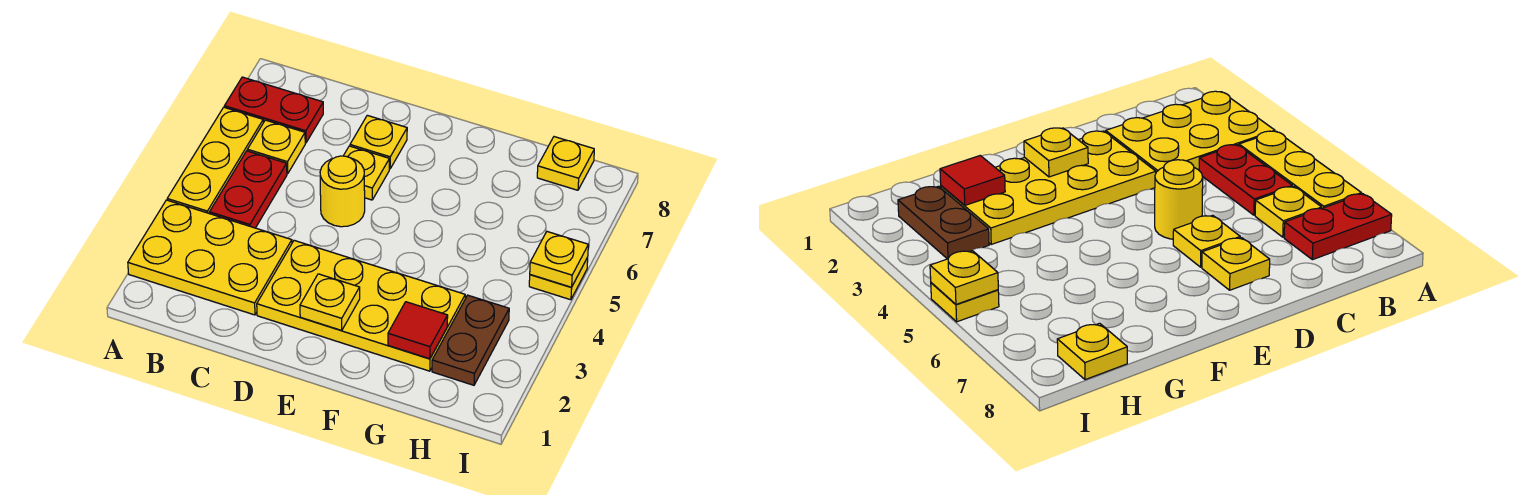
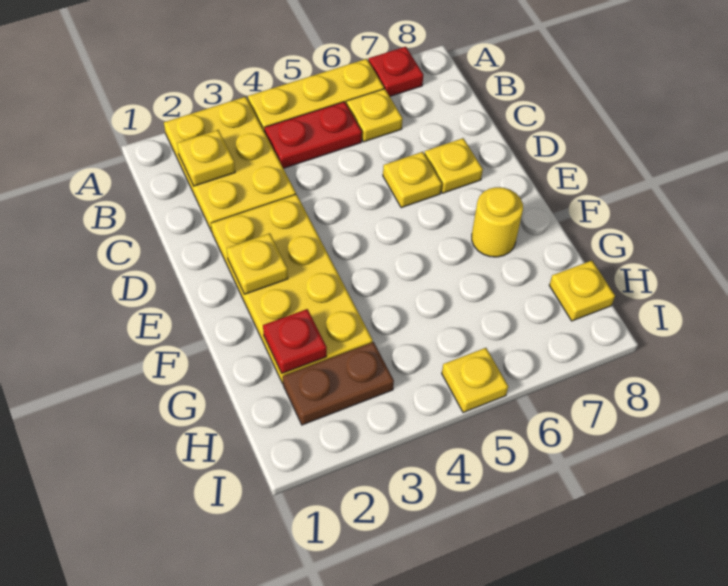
red plate A7:B7 level 1 -> red plate A7 level 1
yellow round brick D5 level 1 -> yellow round brick F7 level 1
red tile G2 level 2 -> red plate G2 level 2
yellow plate I5 level 2 -> yellow plate B2 level 2

